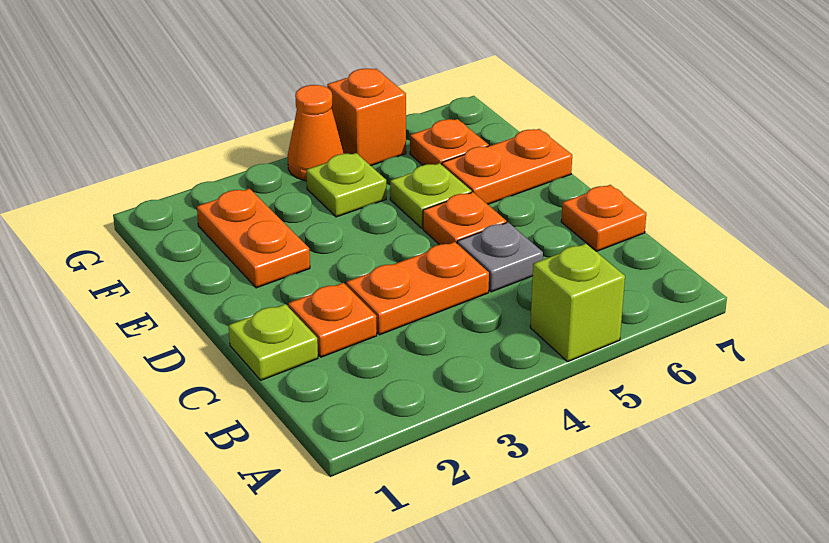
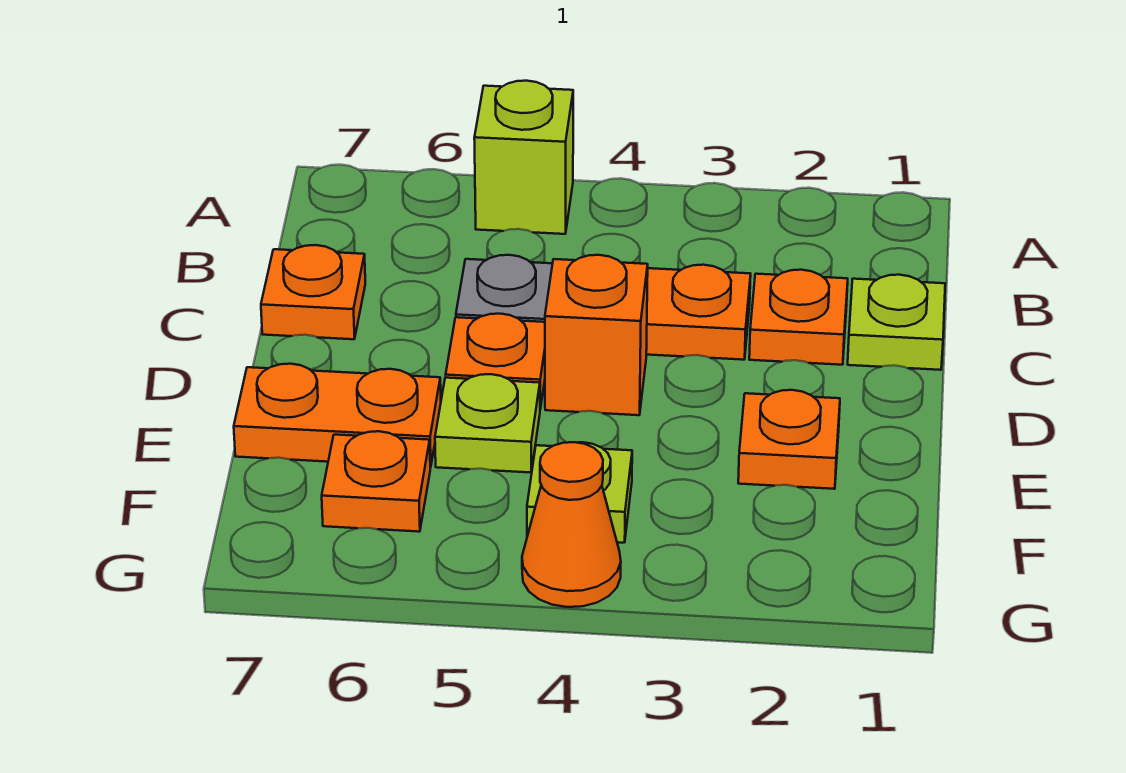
orange plate E2:F2 level 1 -> orange plate E2 level 1
orange brick G5 level 1 -> orange brick D4 level 1

